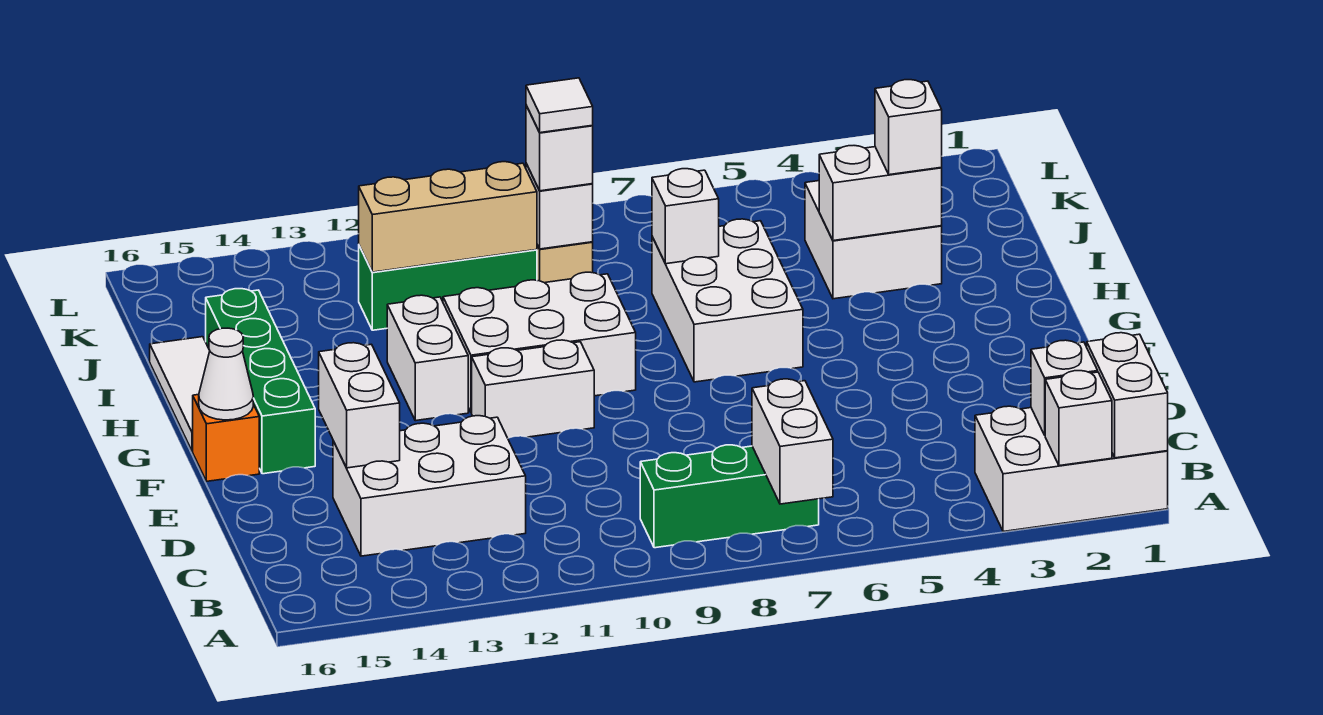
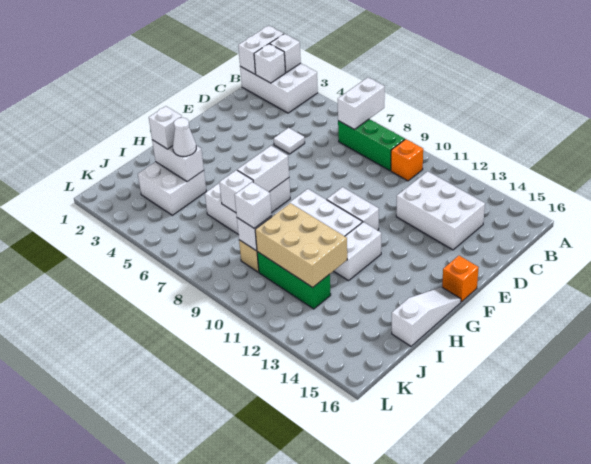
none -> orange brick B10 level 1
white brick D14:E14 level 2 -> white brick G7:H7 level 2
green brick F15:I15 level 1 -> none
white cone F16 level 2 -> white cone I4 level 3
white tile G16:I16 level 1 -> white slope G16:I16 level 1 top I
white tile J9 level 4 -> white tile D5 level 1
tan brick J10:J12 level 2 -> tan brick I10:J12 level 2

